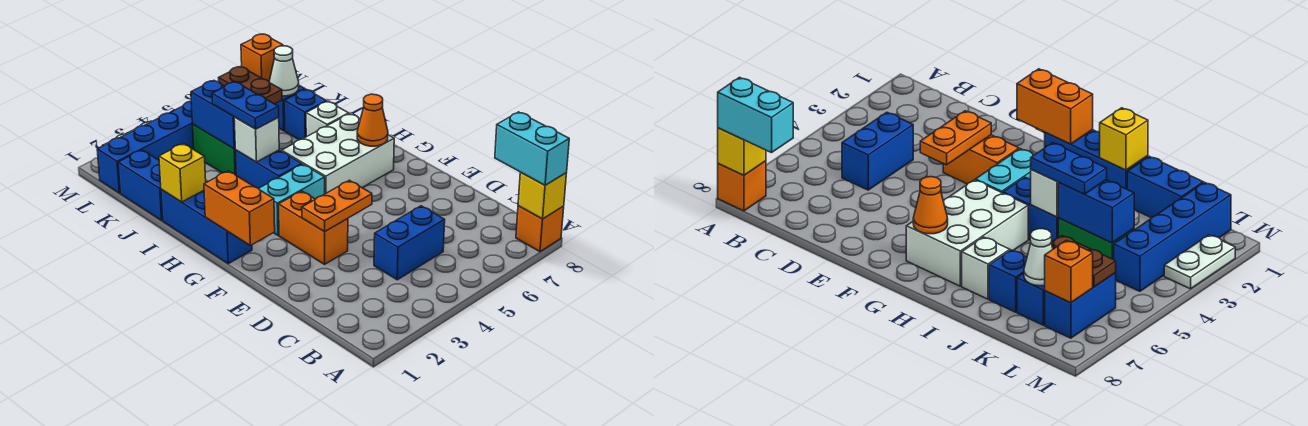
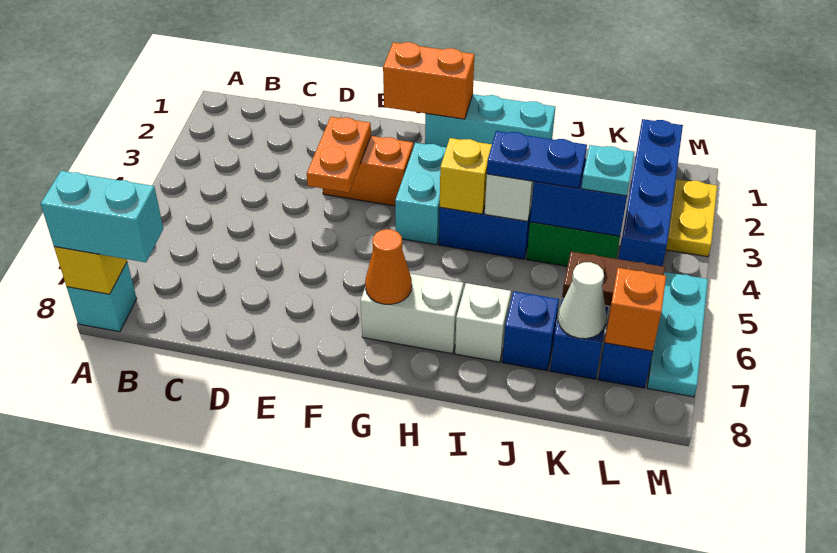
orange brick A8 level 1 -> cyan brick A8 level 1
blue brick C4:C5 level 1 -> none
blue brick G1:I1 level 1 -> cyan brick G1:I1 level 1
white brick G5:H7 level 1 -> white brick G7:H7 level 1
yellow brick I1 level 2 -> yellow brick H4 level 2
blue brick J1:K1 level 1 -> none
none -> cyan plate K4 level 3
white plate M2:M3 level 1 -> yellow plate M2:M3 level 1
none -> cyan plate M5:M7 level 1

